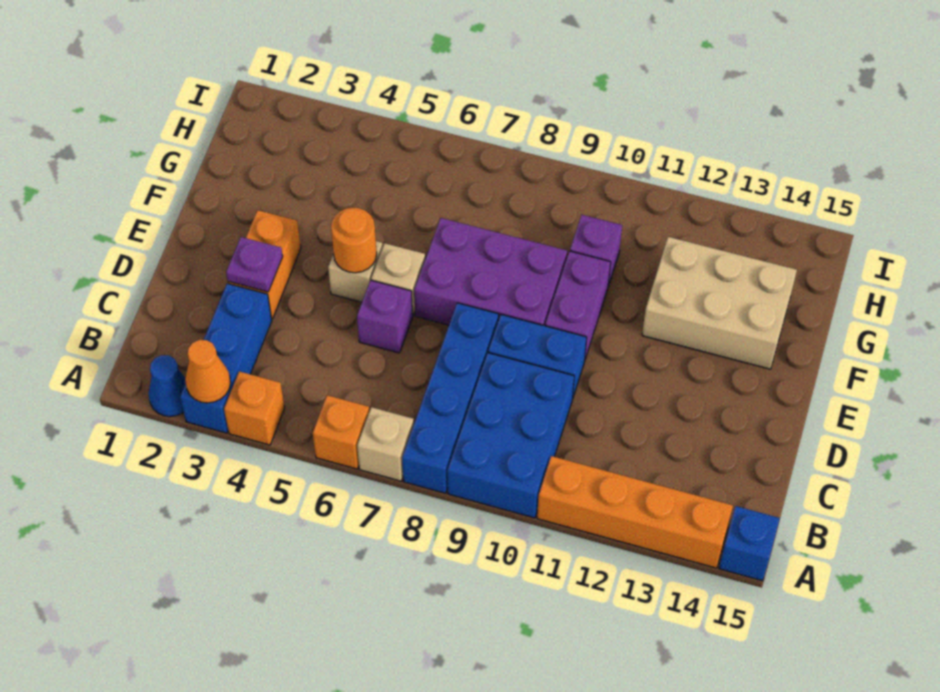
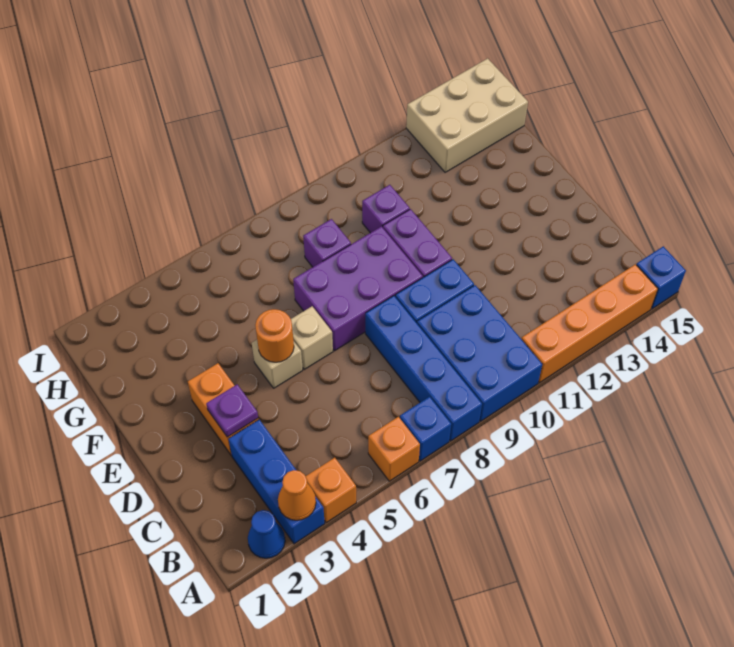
tan brick A7 level 1 -> blue brick A7 level 1
purple brick D6 level 1 -> purple brick G8 level 1
tan brick F12:G14 level 1 -> tan brick H13:I15 level 1

